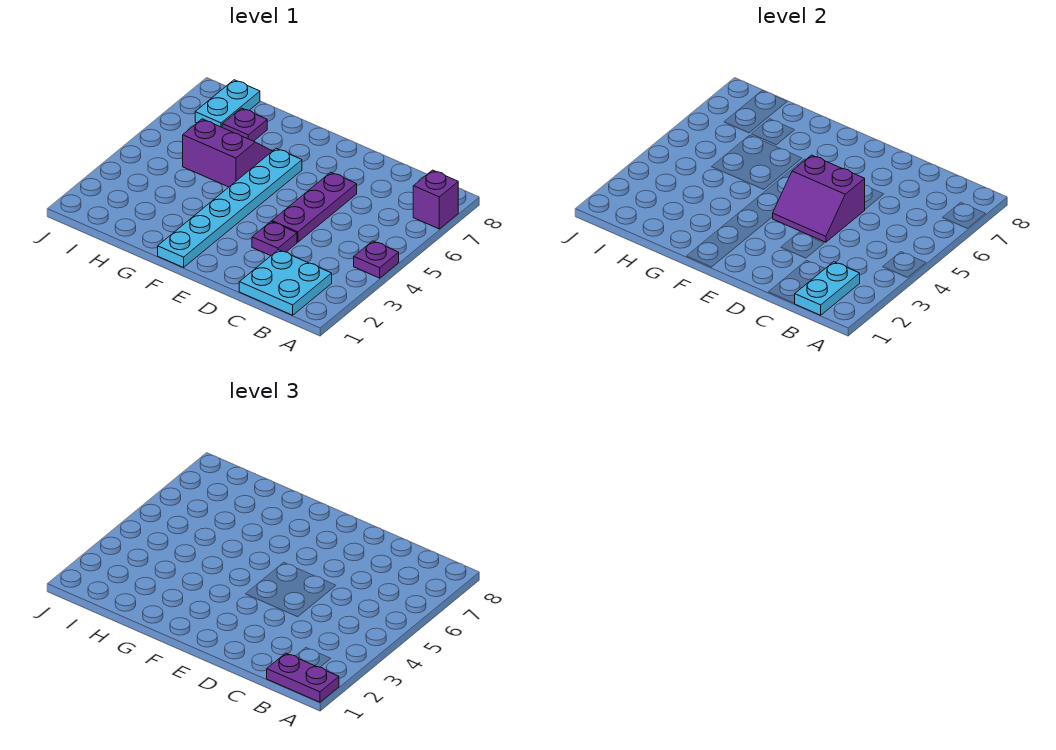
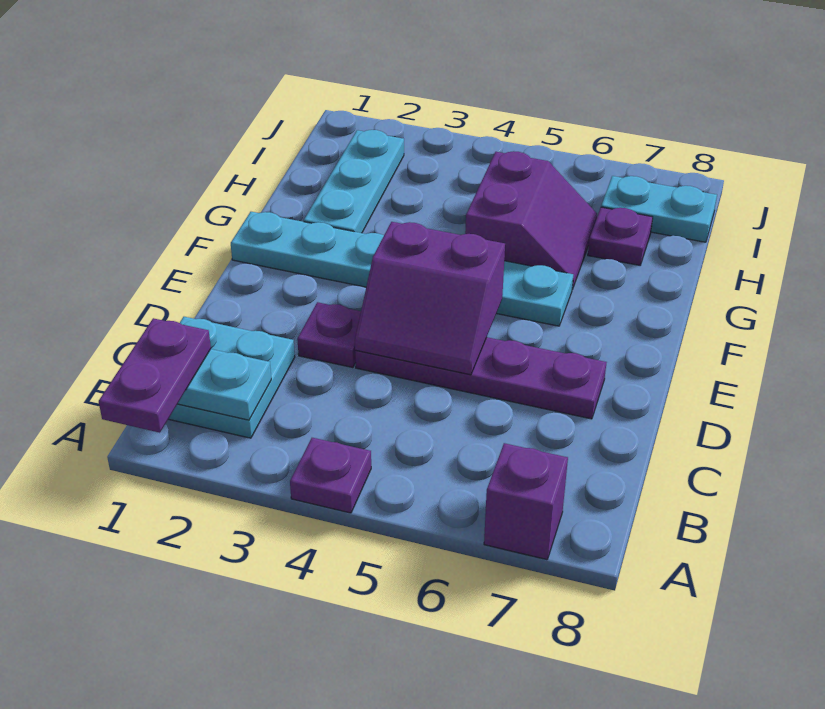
purple plate D4:D6 level 1 -> purple plate D4:D7 level 1
purple slope D4:E5 level 2 top 5 -> purple slope D4:E5 level 2 top E
none -> cyan plate G2:I2 level 1

